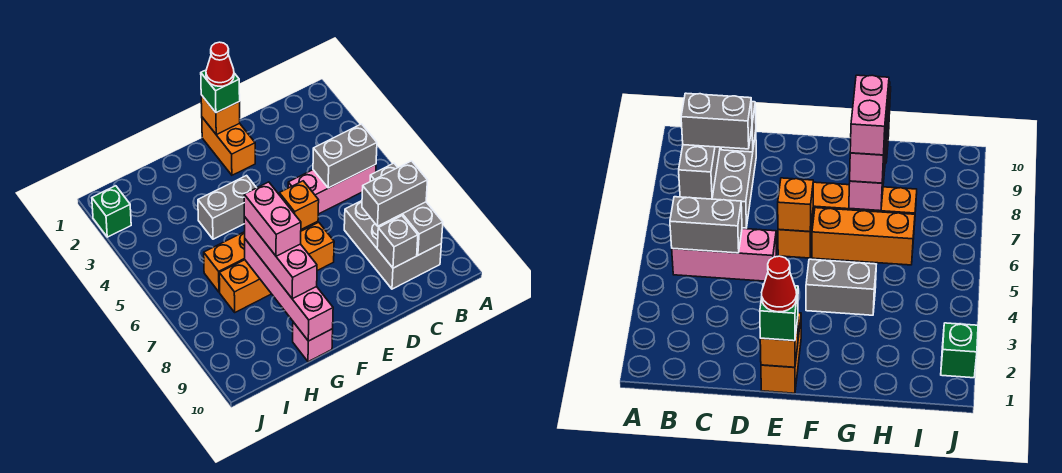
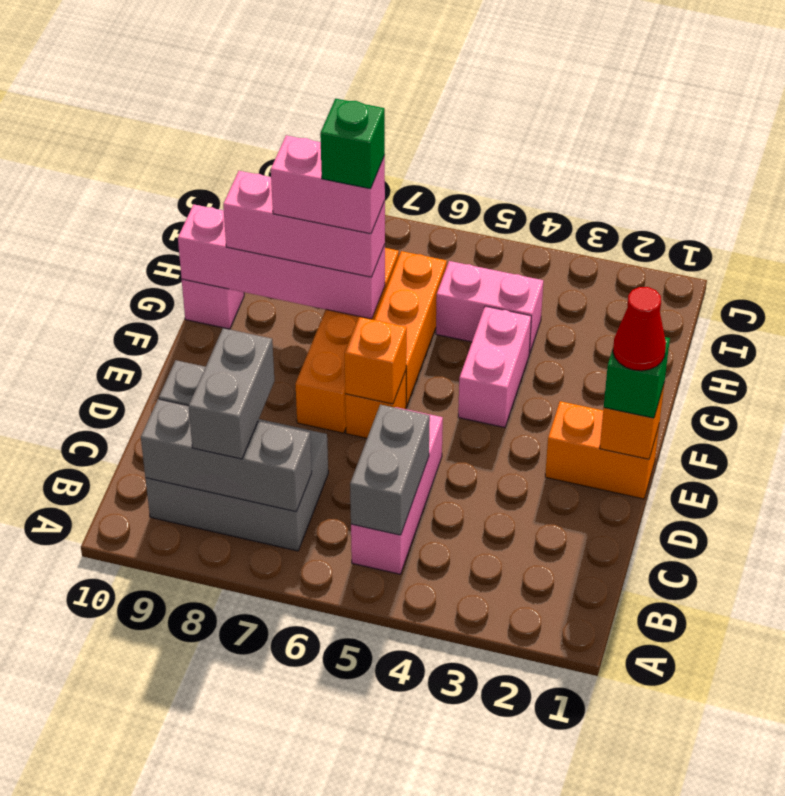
grey brick F4:G4 level 1 -> pink brick F4:G4 level 1
none -> pink brick H4:H5 level 1
green brick J2 level 1 -> green brick G7 level 5

